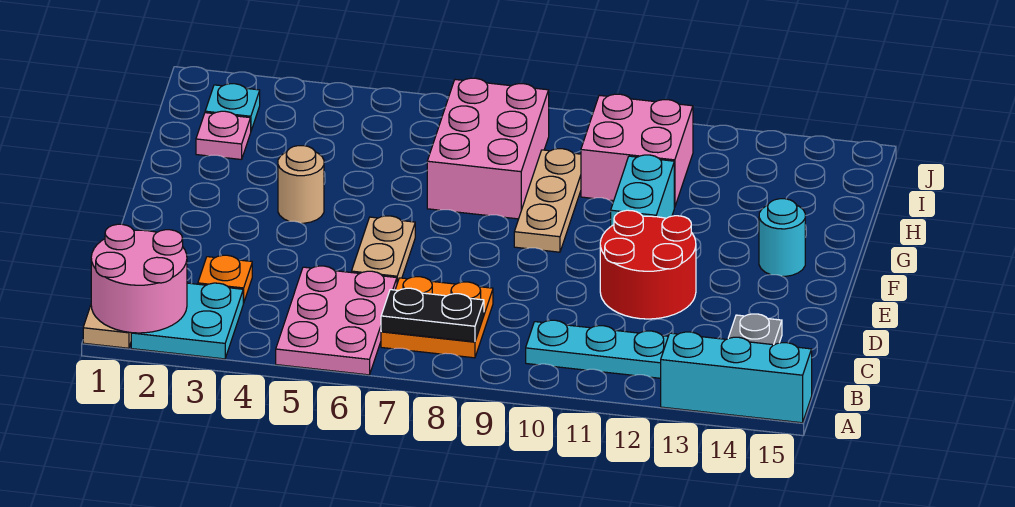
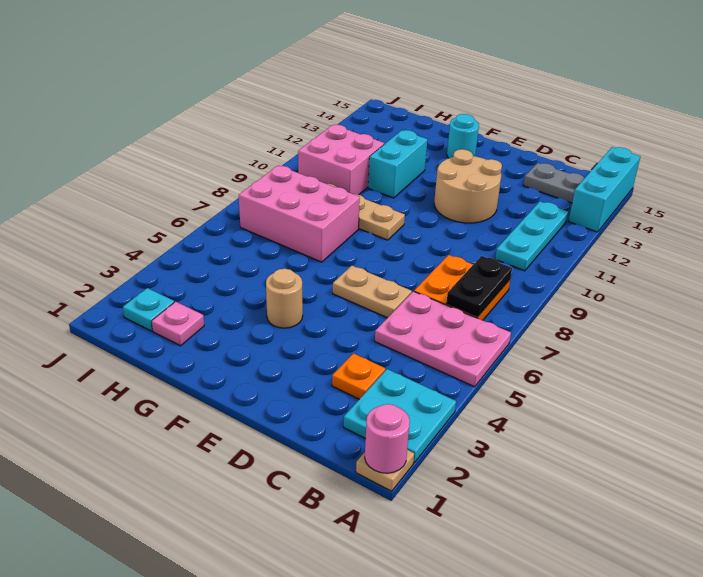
pink round brick A1:B2 level 2 -> pink round brick A1 level 2
red round brick D11:E12 level 1 -> tan round brick D11:E12 level 1
cyan brick F11:G11 level 1 -> cyan brick G11:G12 level 1

